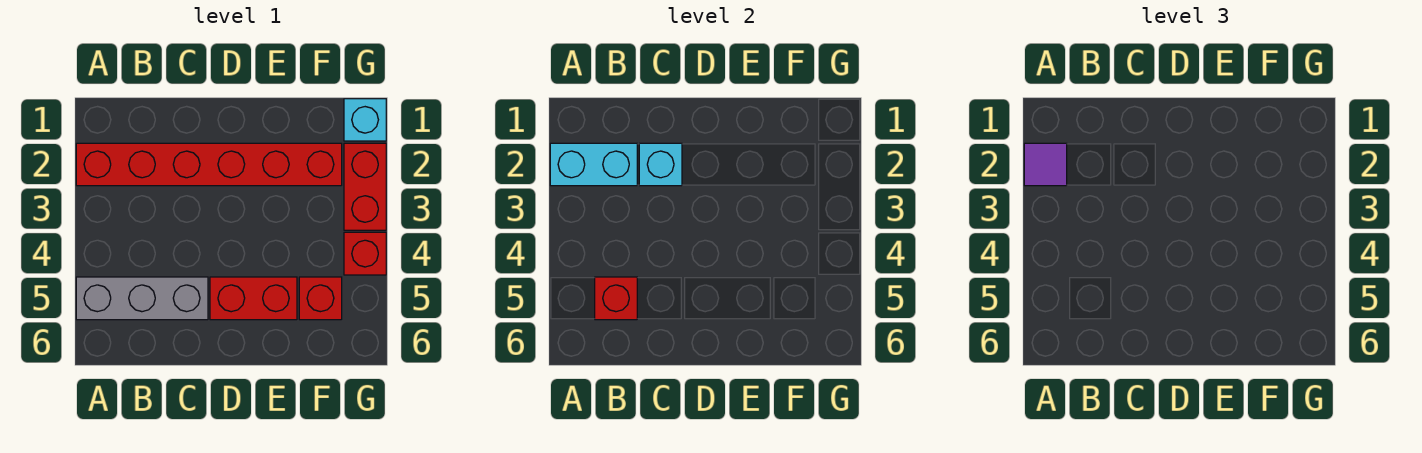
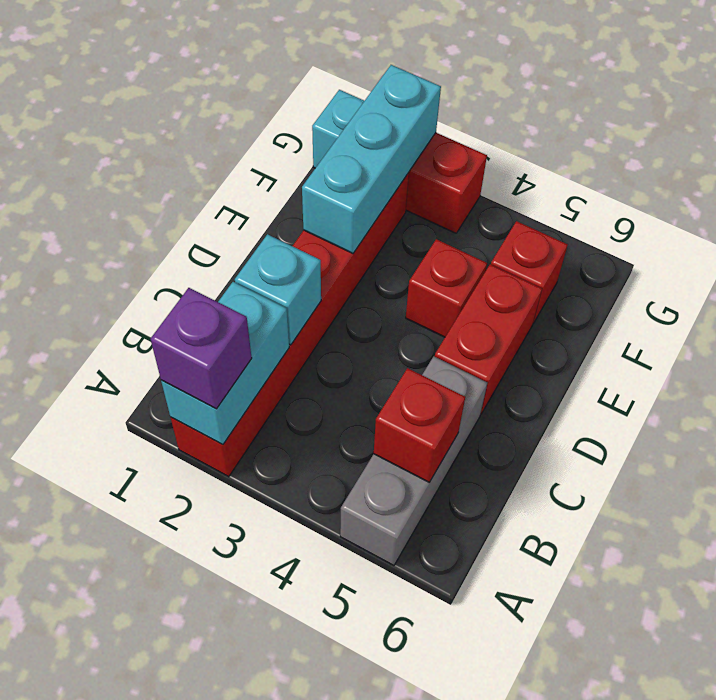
purple tile A2 level 3 -> purple brick A2 level 3
none -> cyan brick E2:G2 level 2
red brick G4 level 1 -> red brick E4 level 1

